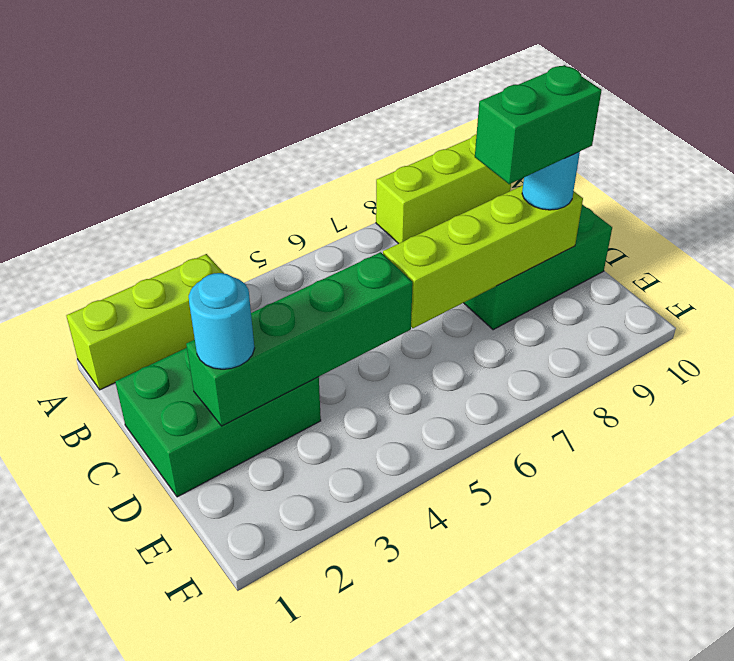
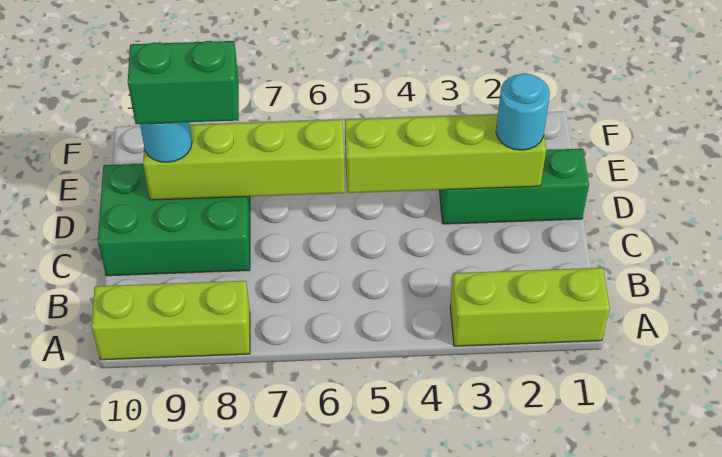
green brick C1:D3 level 1 -> green brick D1:D3 level 1
green brick D2:D5 level 2 -> lime brick D2:D5 level 2

